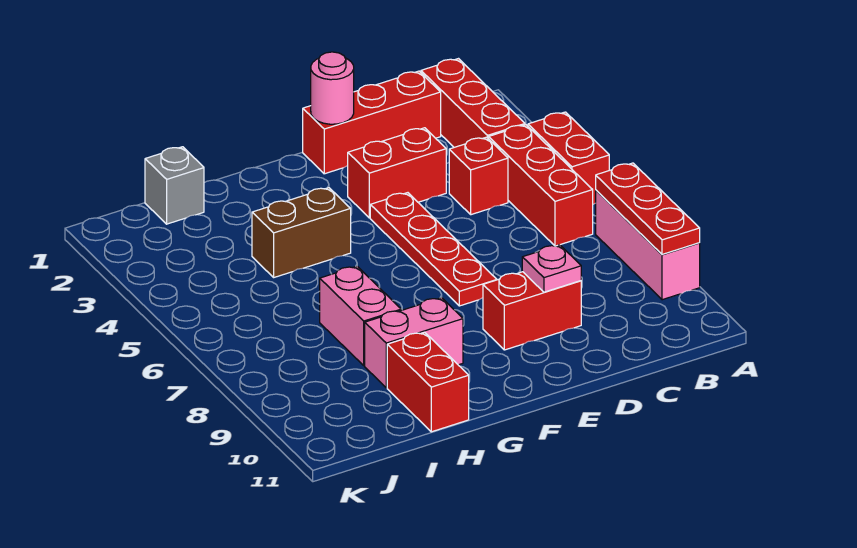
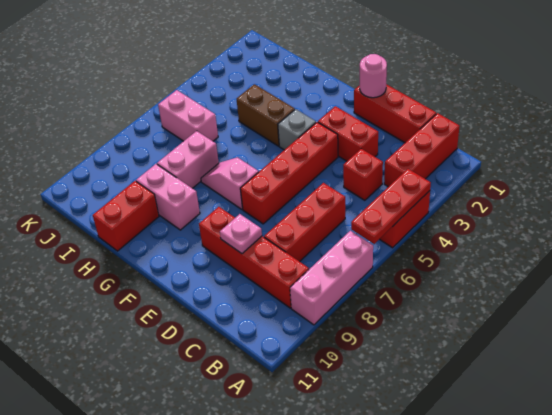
red plate A7:A9 level 2 -> red plate A4:A6 level 2
red brick B4:B6 level 1 -> red brick C6:C8 level 1
red brick D9:E9 level 1 -> red brick B9:E9 level 1
red plate E4:E7 level 1 -> red brick E4:E7 level 1
none -> pink slope F7:G7 level 1 top F
grey brick I1 level 1 -> grey brick F4 level 1
none -> pink brick I6:J6 level 1

